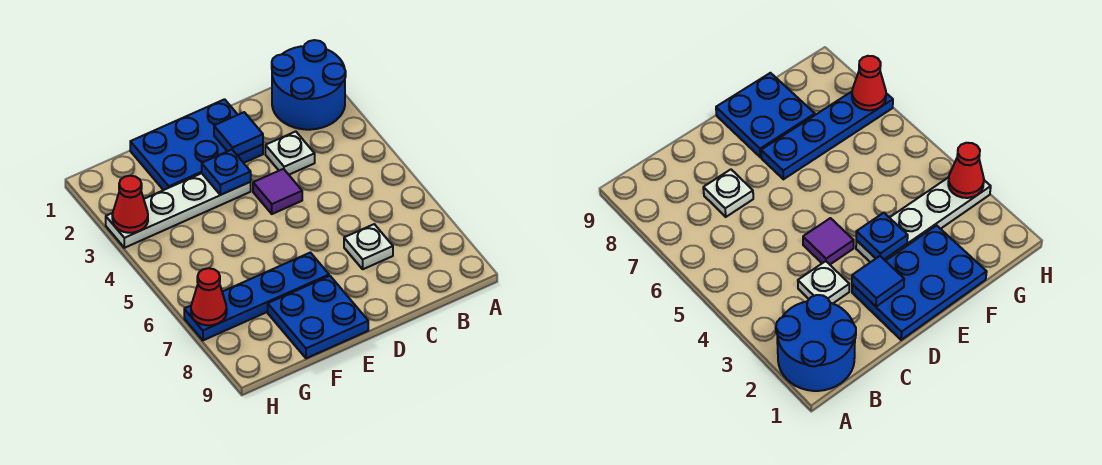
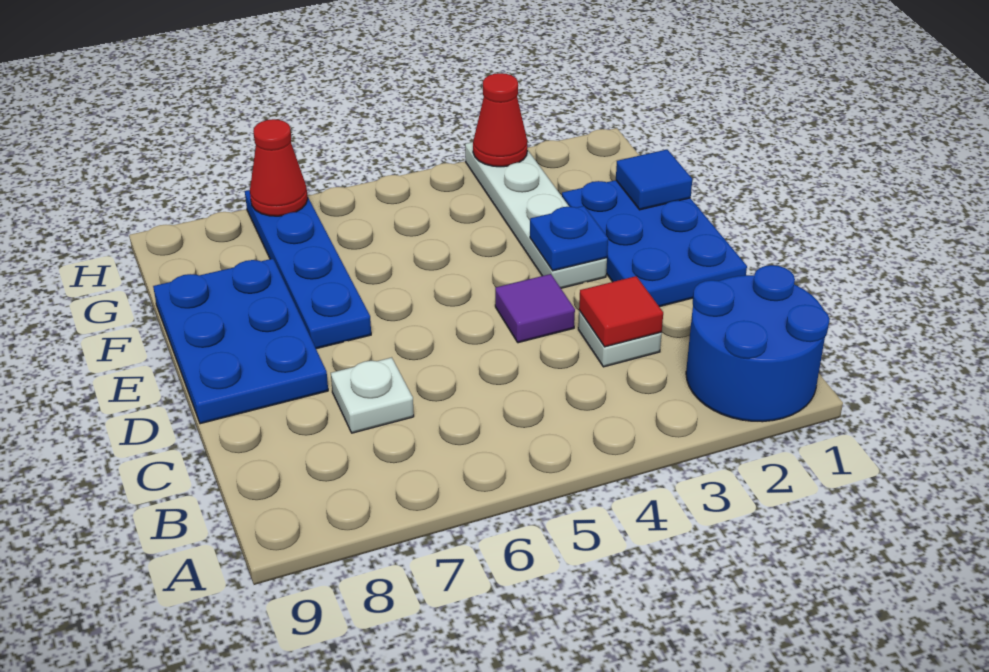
none -> red tile C3 level 2
blue tile D2 level 2 -> blue tile F1 level 2
blue plate E8:F9 level 1 -> blue plate D8:F9 level 1

